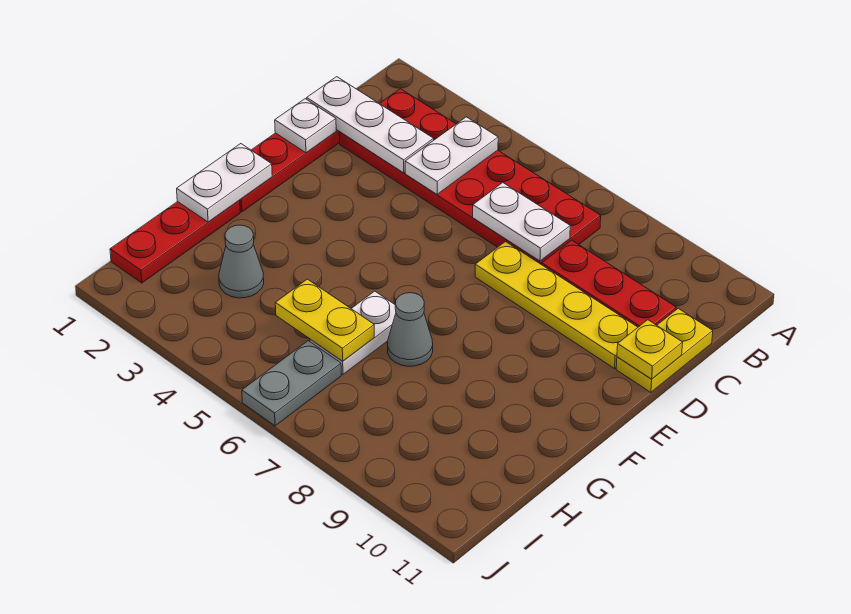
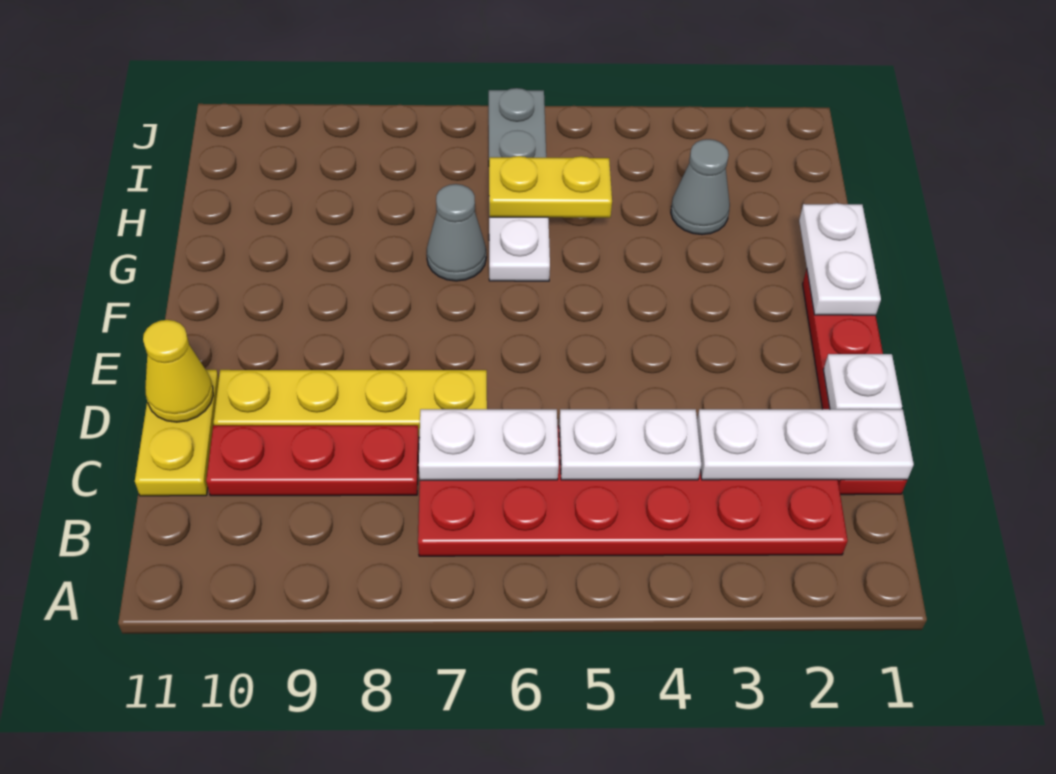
white plate B4:C4 level 2 -> white plate C4:C5 level 2
yellow plate D11 level 2 -> yellow cone D11 level 2
red plate G1:I1 level 1 -> none

